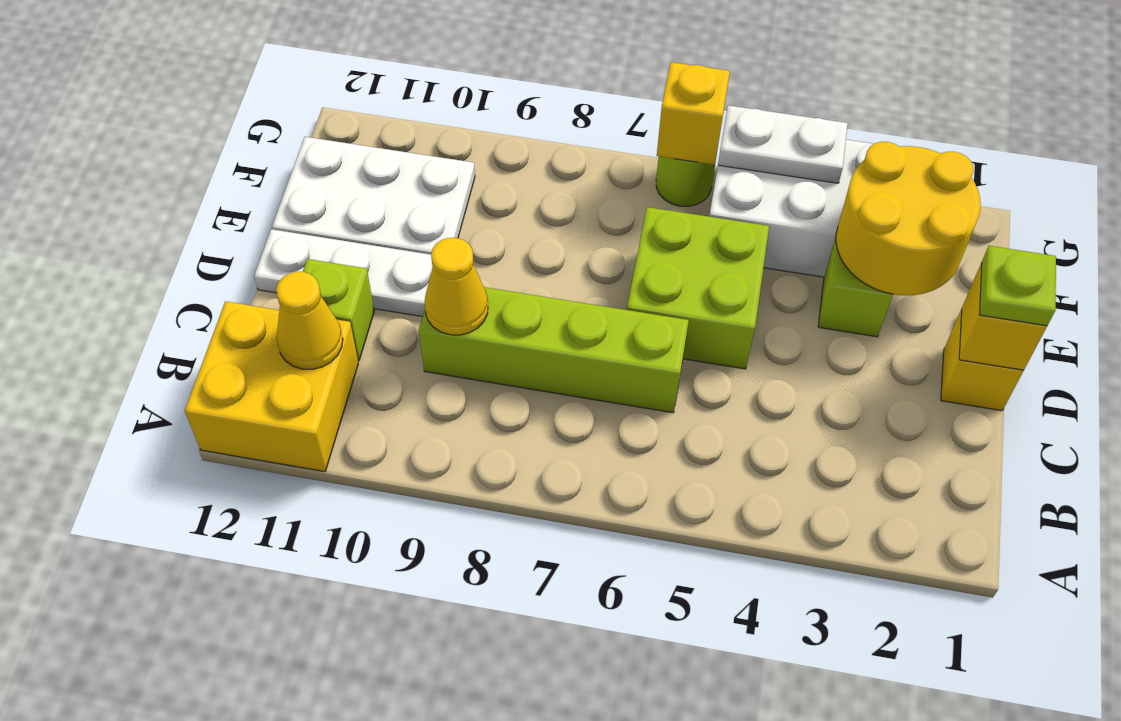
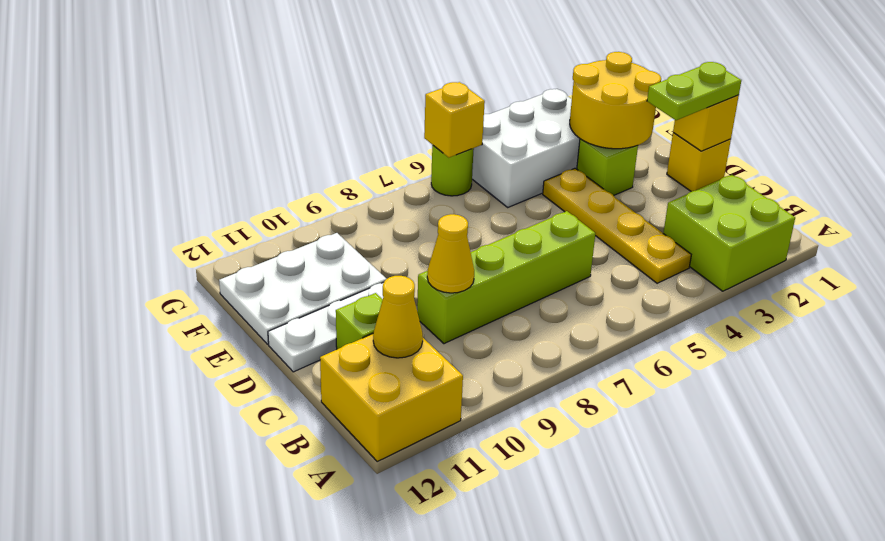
none -> yellow plate B4:E4 level 1
lime plate D1 level 3 -> lime plate D1:D2 level 3
lime brick D5:E6 level 1 -> lime brick A2:B3 level 1
white plate G4:G5 level 2 -> none

